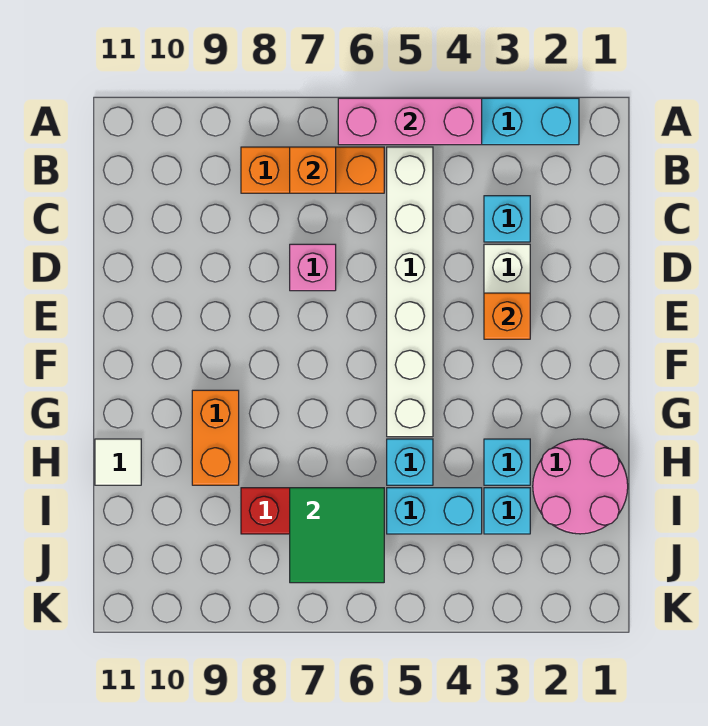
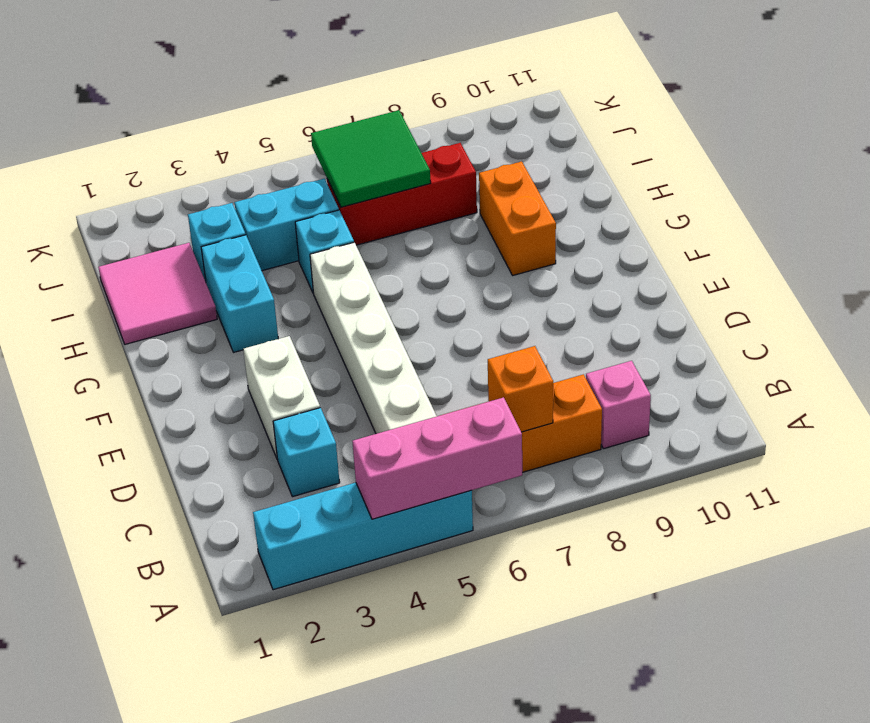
pink brick D7 level 1 -> pink brick B9 level 1
orange brick E3 level 2 -> none
pink round brick H1:I2 level 1 -> pink tile H1:I2 level 1
cyan brick H3 level 1 -> cyan brick G3:H3 level 1
white tile H11 level 1 -> none

